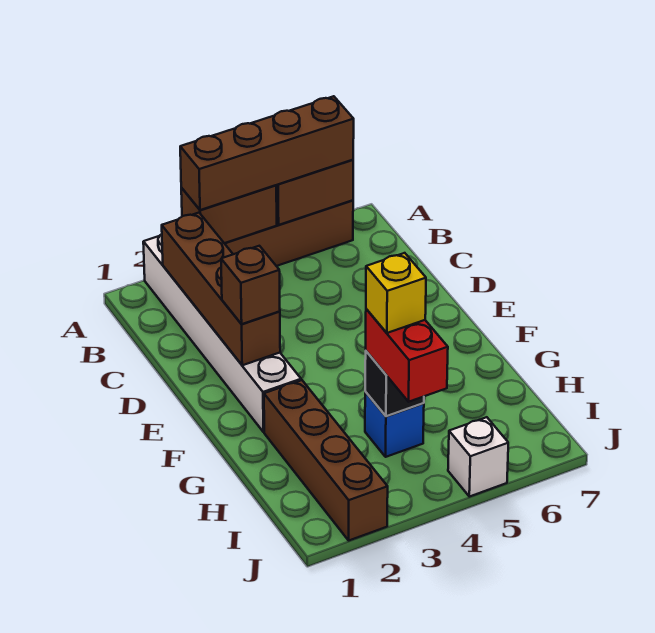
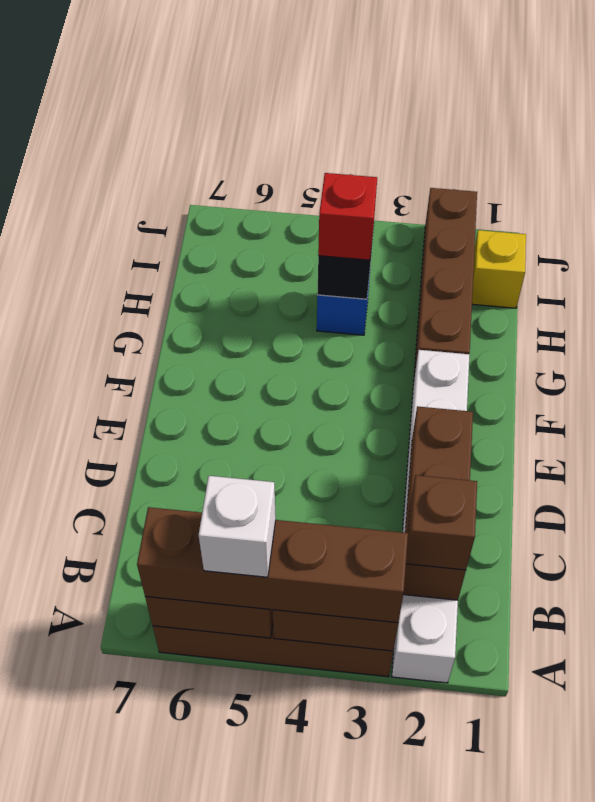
brown brick B2:E2 level 2 -> brown brick B2:D2 level 2
brown brick E2 level 3 -> brown brick B2 level 3
red brick H4:I4 level 3 -> red brick H4 level 3
yellow brick H4 level 4 -> yellow brick I1 level 1
white brick J5 level 1 -> white brick A5 level 4

